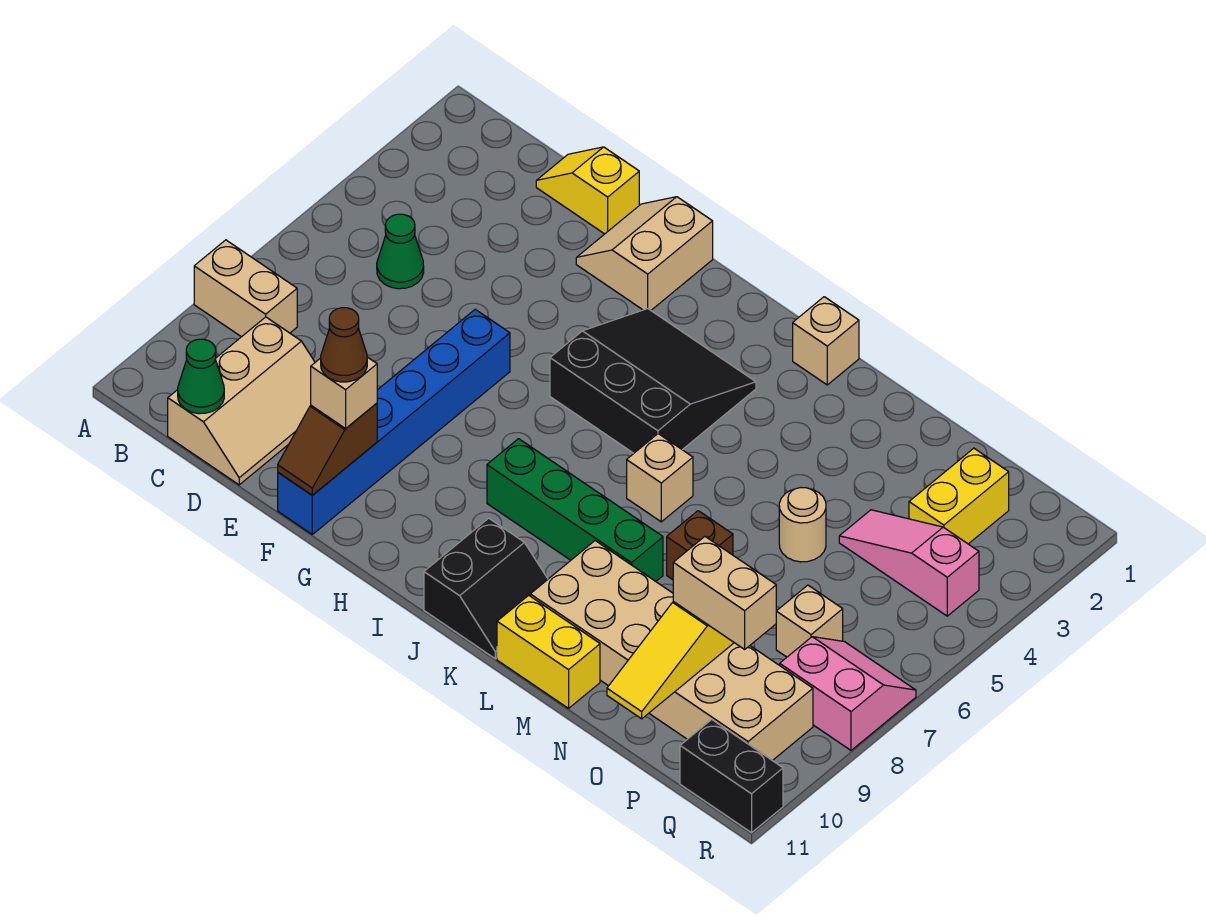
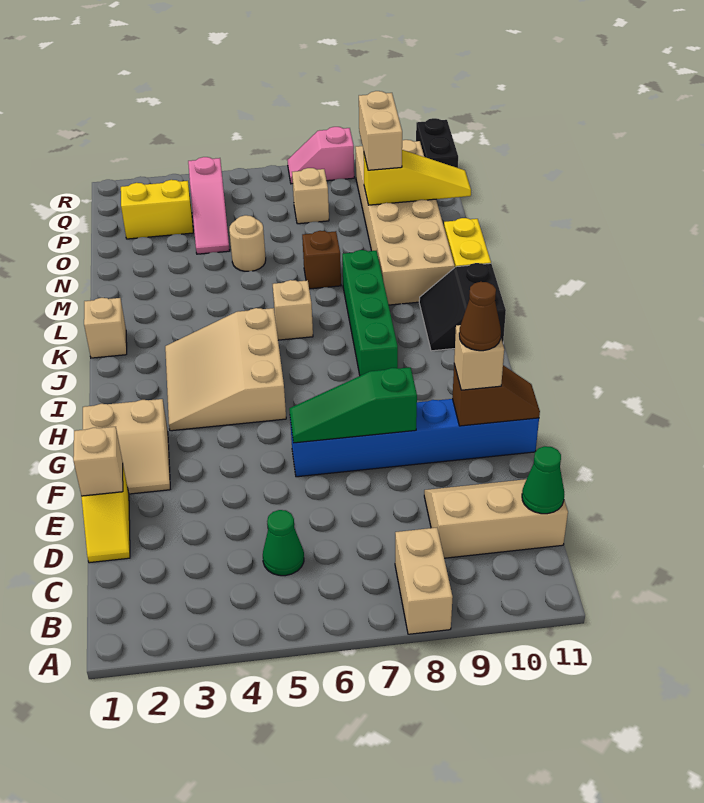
none -> tan brick E1 level 2
none -> green slope F6:F8 level 2 top 8
black slope H3:J5 level 1 top 5 -> tan slope H3:J5 level 1 top 5
black slope J10:K11 level 1 top J -> black slope J10:K11 level 1 top 11
pink slope Q7:R8 level 1 top 8 -> pink slope R7:R8 level 1 top 8

